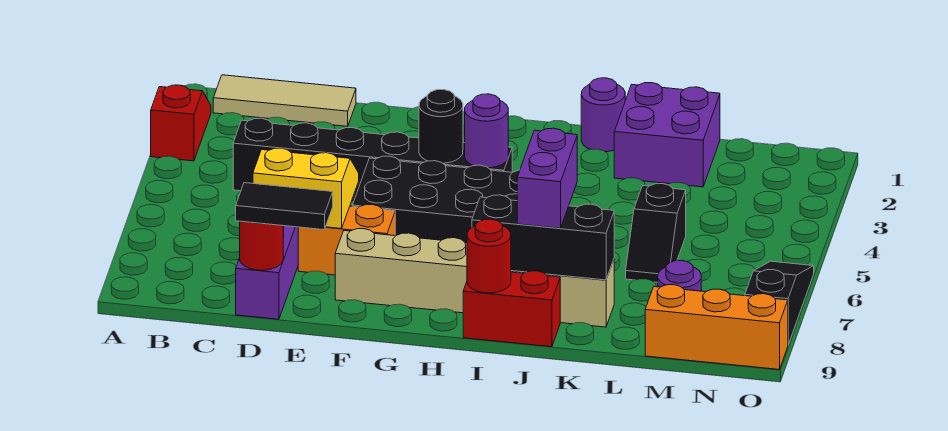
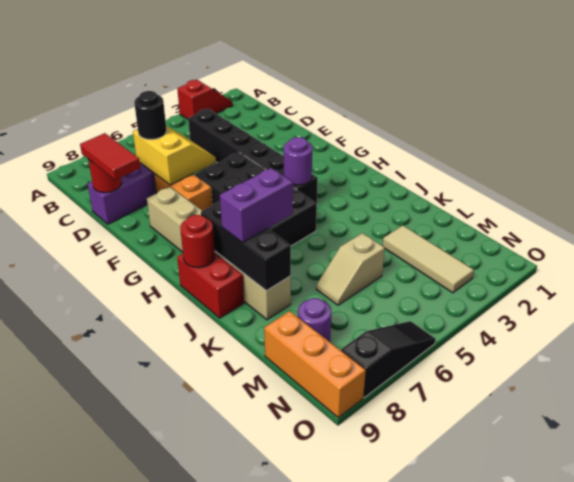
tan tile B1:D1 level 1 -> tan tile L3:N3 level 1
black tile D9:E9 level 3 -> red tile D9:E9 level 3
black round brick G4 level 2 -> black round brick D7 level 3
purple round brick J1 level 1 -> none
purple brick K1:L2 level 1 -> none
black slope L5:L6 level 1 top 5 -> tan slope L5:L6 level 1 top 5

